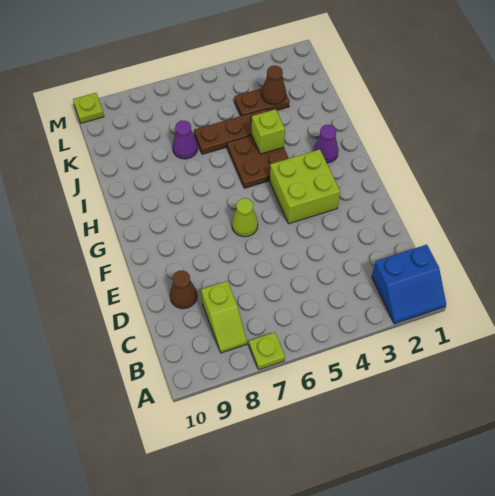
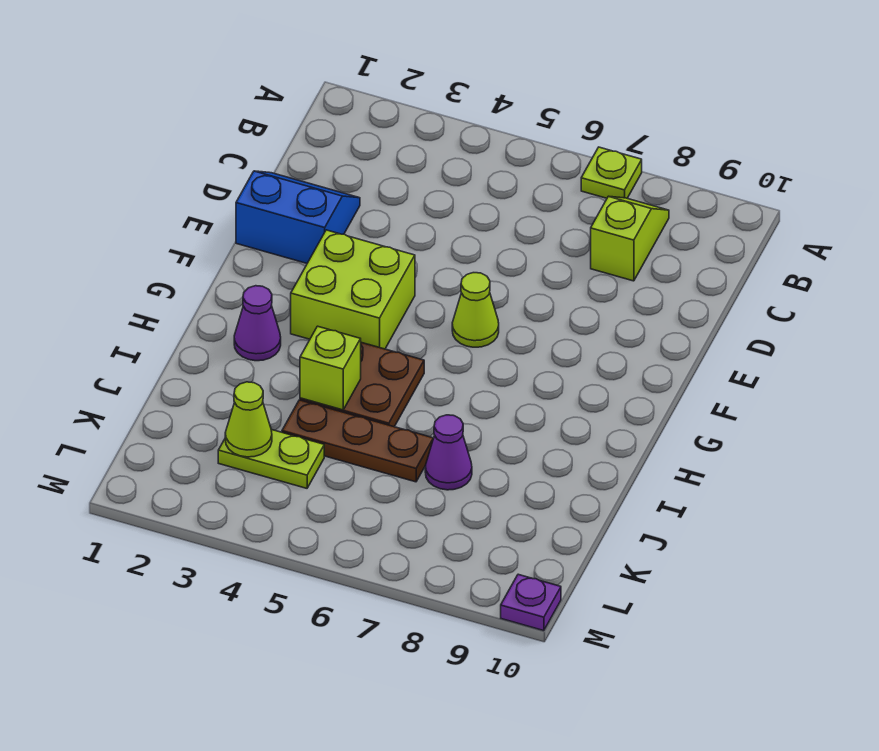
blue slope A1:B2 level 1 top B -> blue slope D1:E2 level 1 top E
brown cone D9 level 1 -> none
brown plate K3:K4 level 1 -> lime plate K3:K4 level 1
brown cone K3 level 2 -> lime cone K3 level 2
lime plate M10 level 1 -> purple plate M10 level 1

